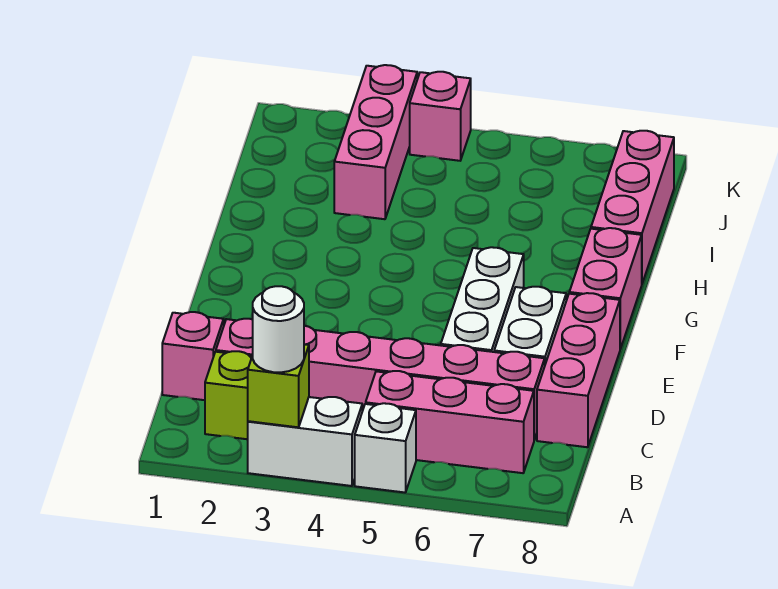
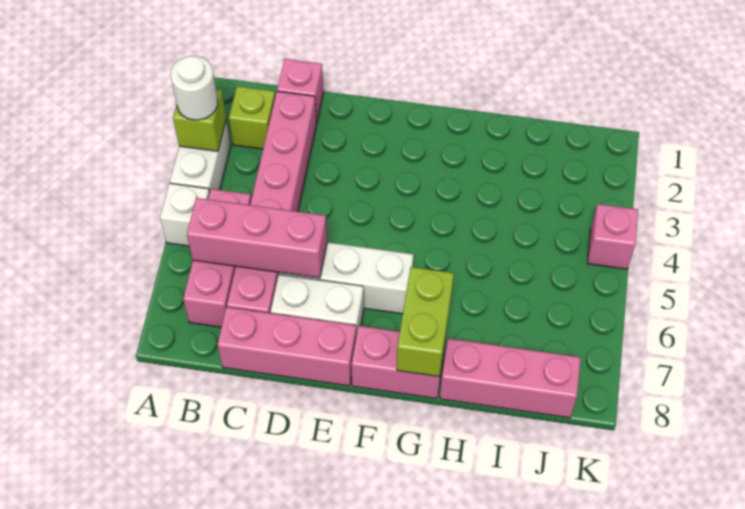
none -> lime brick G7:G8 level 2
pink brick I3:K3 level 1 -> pink brick B6:D6 level 2

